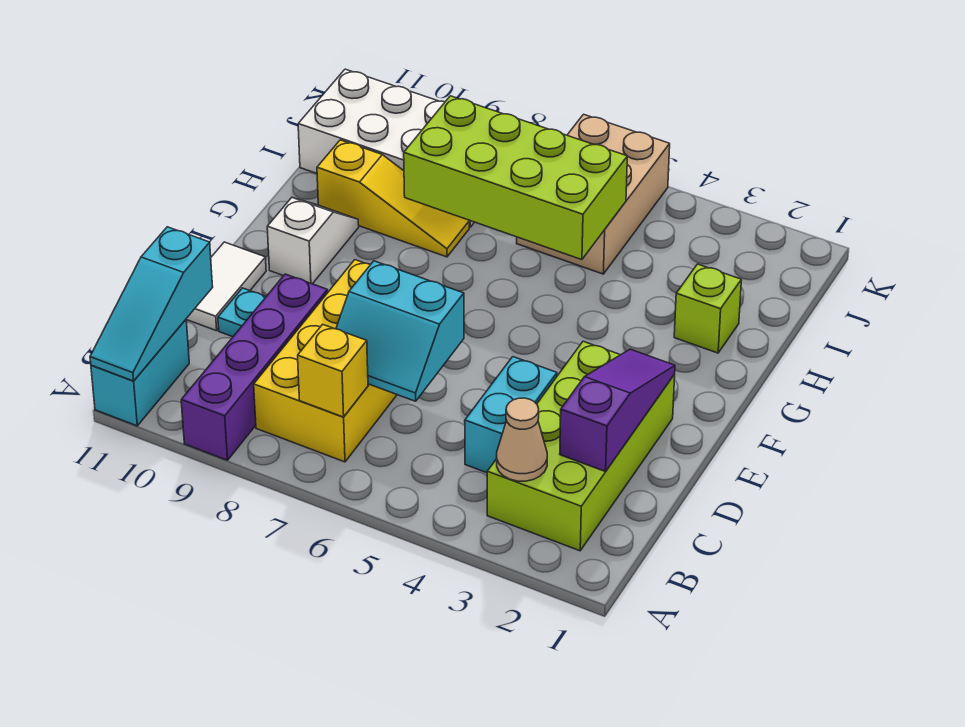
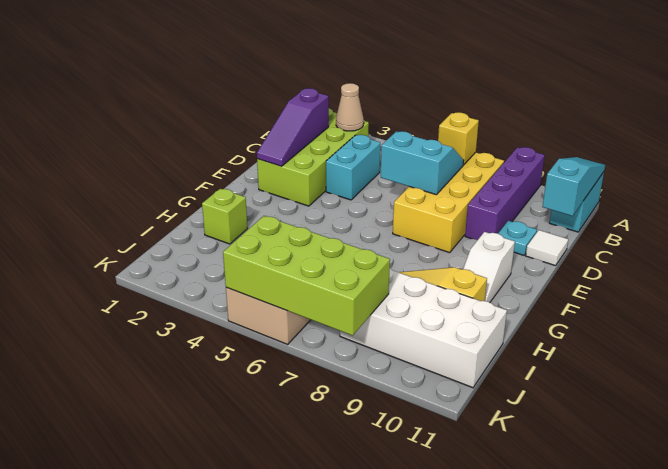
white tile D11:E11 level 1 -> white tile D11 level 1
lime brick H5:I8 level 2 -> lime brick J5:K8 level 2

